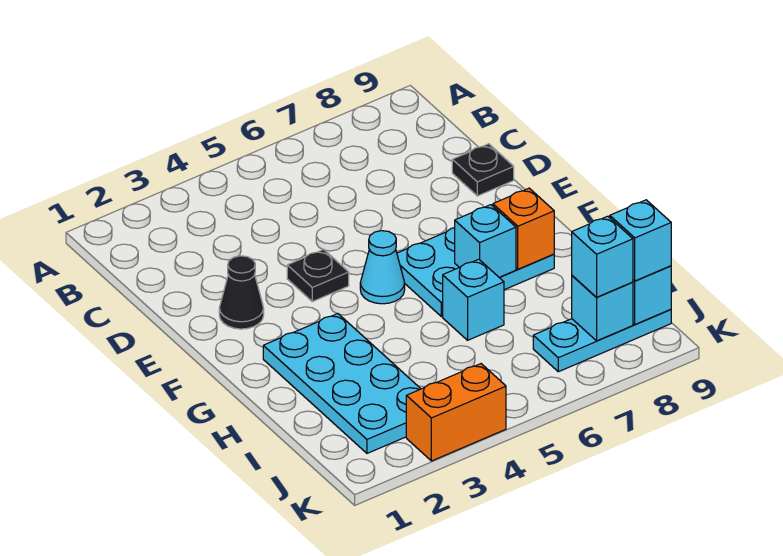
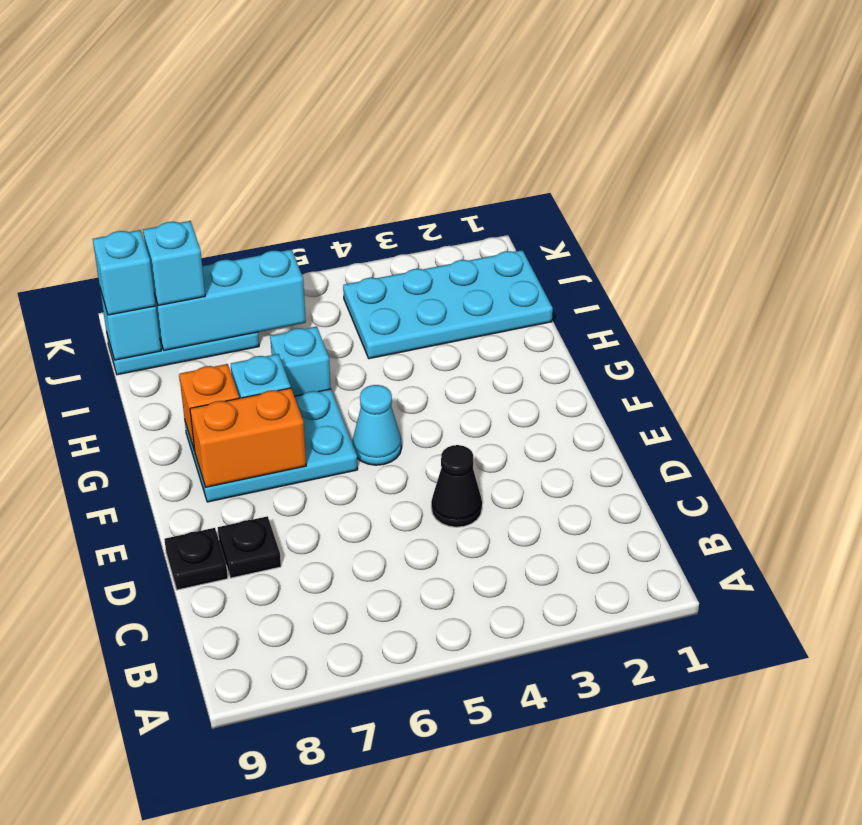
black cone E2 level 1 -> black cone D4 level 1
black plate E4 level 1 -> black plate D8 level 1
cyan plate G2:J3 level 1 -> cyan plate I1:J4 level 1
cyan brick J8 level 2 -> cyan brick J6:J8 level 2
orange brick K3:K4 level 1 -> orange brick F7:F8 level 2

